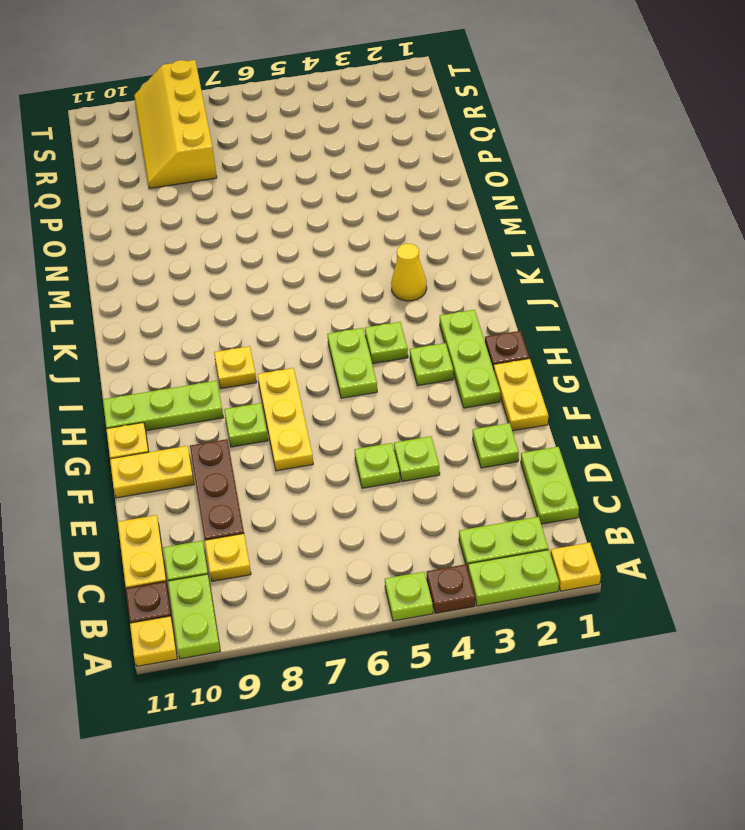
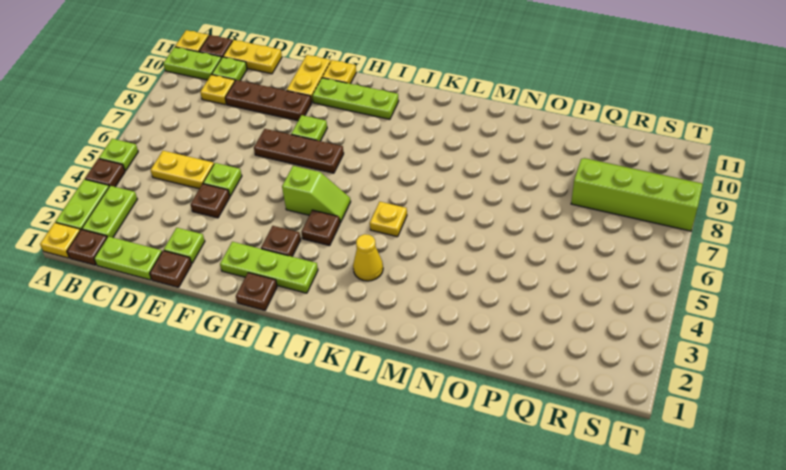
none -> brown plate B1 level 1
none -> brown plate E1 level 1
lime plate E4 level 1 -> brown plate E4 level 1
yellow plate F1:G1 level 1 -> yellow plate C5:D5 level 1
yellow plate F7:H7 level 1 -> brown plate F7:H7 level 1
lime plate H3 level 1 -> brown plate H3 level 1
lime plate H5:I5 level 1 -> lime slope H5:I5 level 1 top H
lime plate H9:H11 level 1 -> lime plate G10:I10 level 1
lime plate I4 level 1 -> brown plate I4 level 1
yellow plate I8 level 1 -> yellow plate K5 level 1
yellow slope Q8:T9 level 1 top 8 -> lime slope Q8:T9 level 1 top 8

